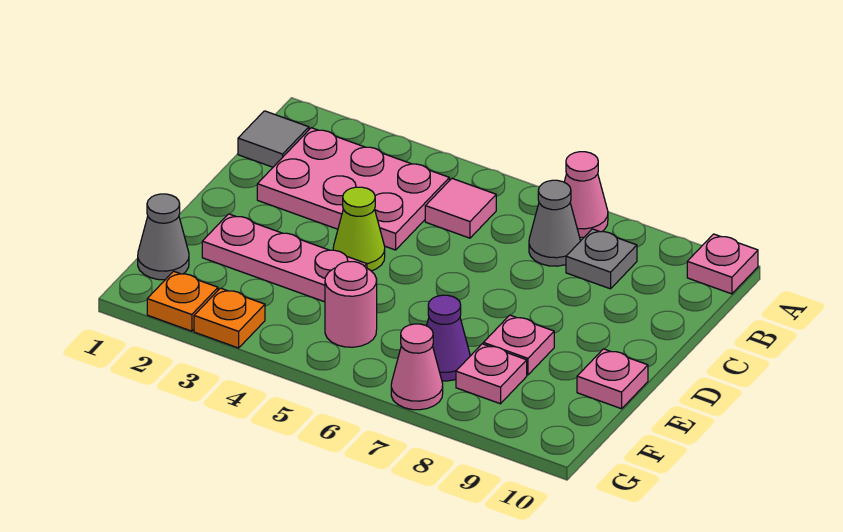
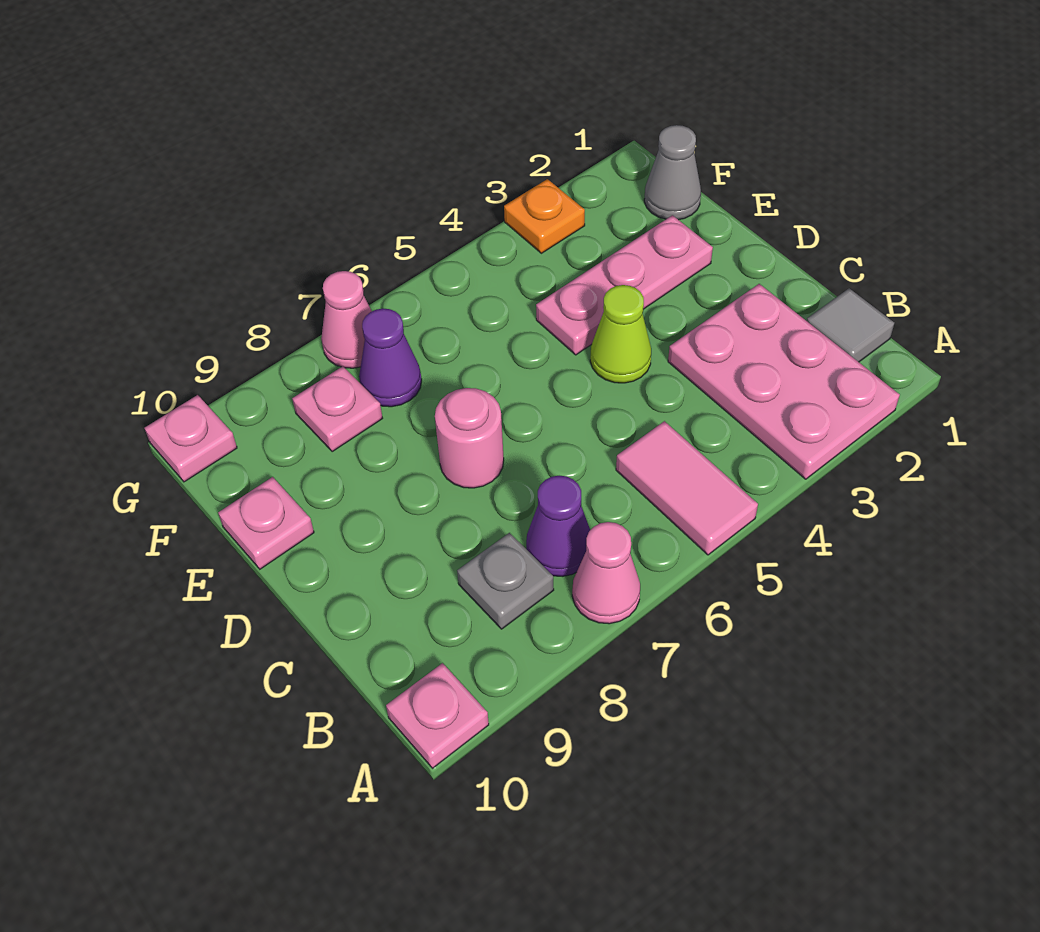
pink plate B2:C4 level 1 -> pink plate A2:C3 level 1
pink tile B5 level 1 -> pink tile A5:B5 level 1
grey cone B7 level 1 -> purple cone B7 level 1
pink plate E8 level 1 -> pink plate G10 level 1
pink round brick F5 level 1 -> pink round brick D7 level 1
orange plate G2 level 1 -> none

